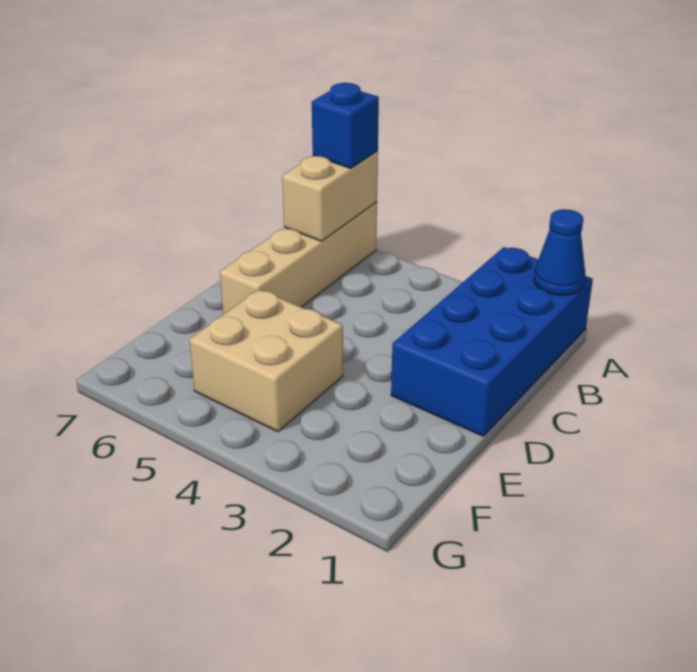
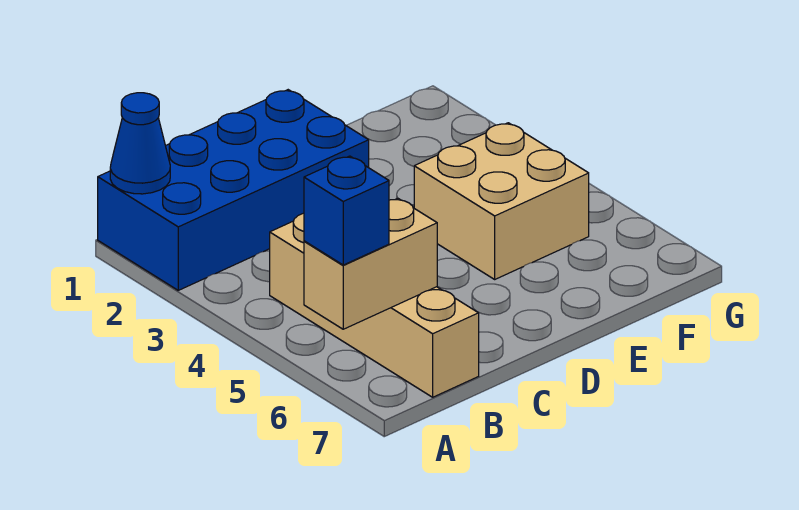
tan brick A6:D6 level 1 -> tan brick B4:B7 level 1

